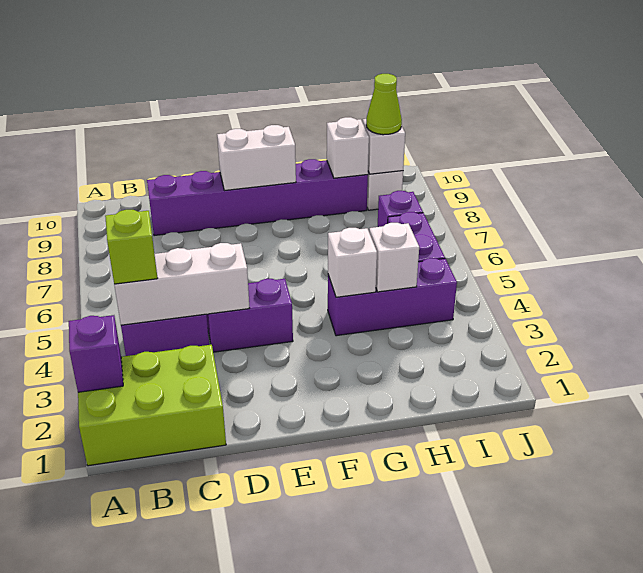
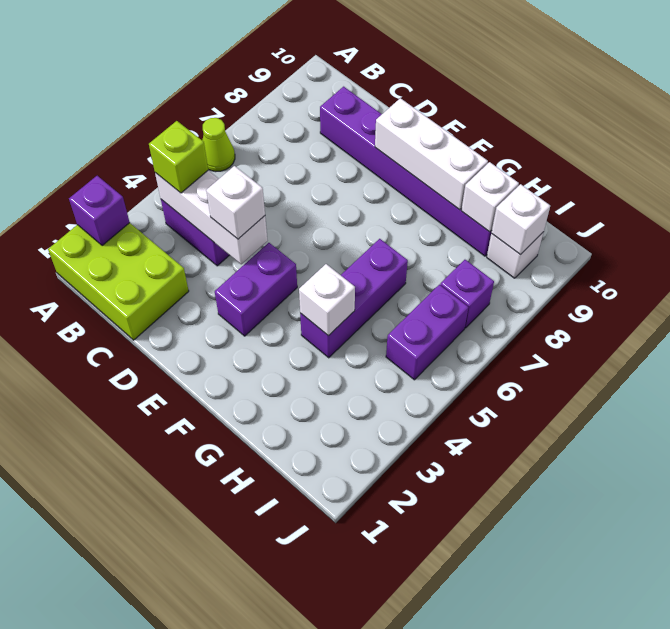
purple brick D4:E4 level 1 -> purple brick E3:E4 level 1
white brick E9:F9 level 2 -> white brick E9:G9 level 2
purple brick G4:I4 level 1 -> purple brick G4:G6 level 1
white brick H4 level 2 -> white brick D4 level 3
lime cone I9 level 3 -> lime cone A6 level 1

